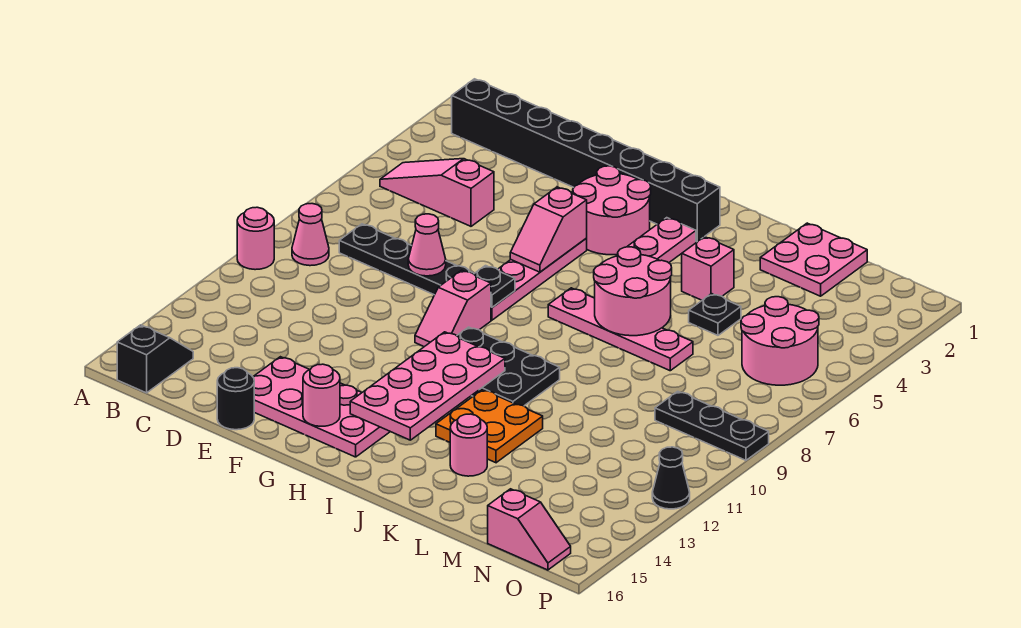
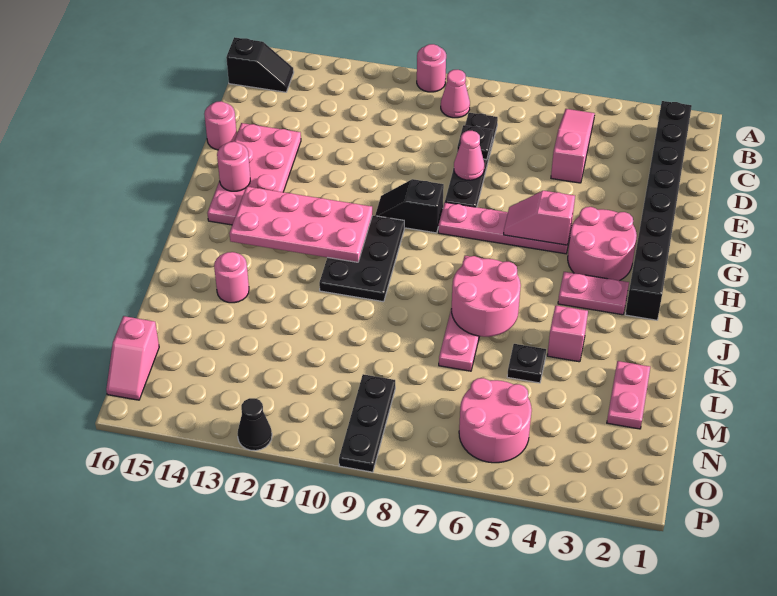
black round brick E16 level 1 -> pink round brick E16 level 1
black plate G8 level 2 -> black plate D8 level 2
pink slope G9:G10 level 1 top 9 -> black slope G9:G10 level 1 top 9
orange plate J12:K13 level 1 -> none
pink plate L1:M2 level 1 -> pink plate L2:M2 level 1

